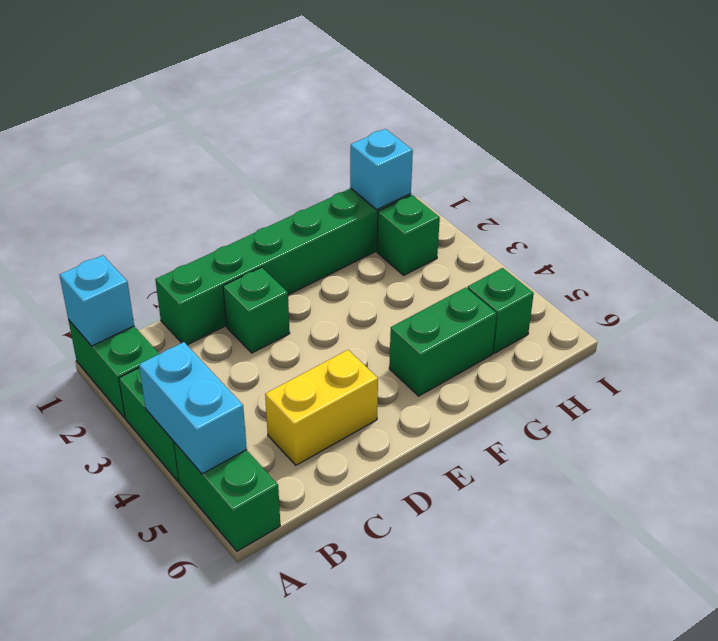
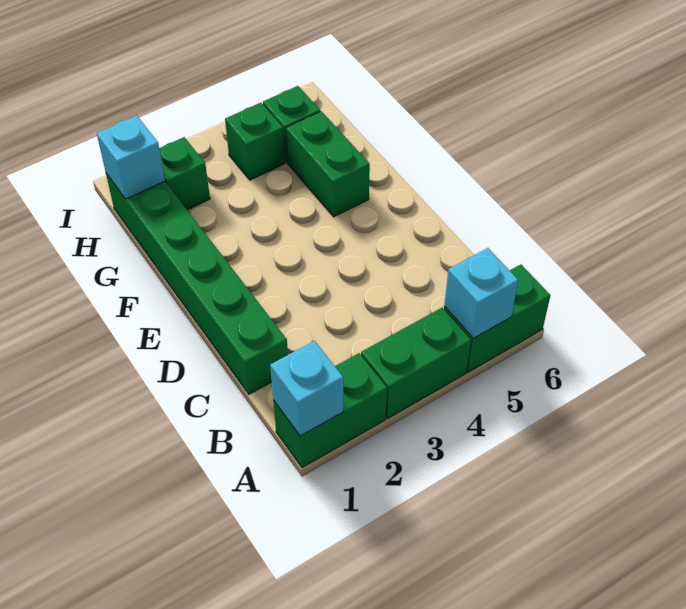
cyan brick A4:A5 level 2 -> cyan brick A5 level 2
yellow brick C5:D5 level 1 -> none
green brick D2 level 1 -> green brick H4 level 1

